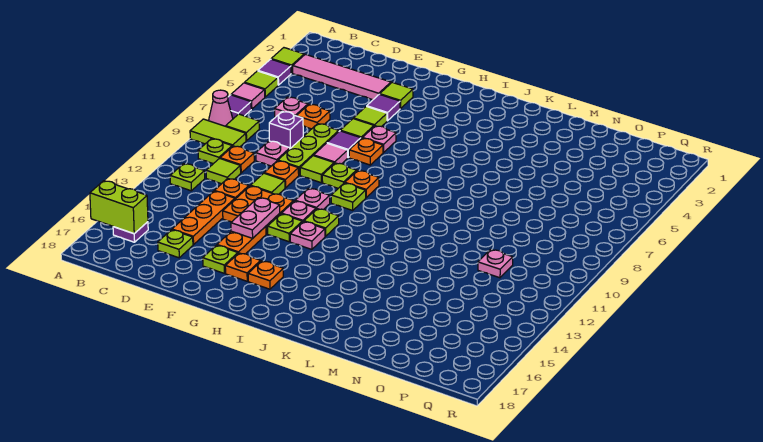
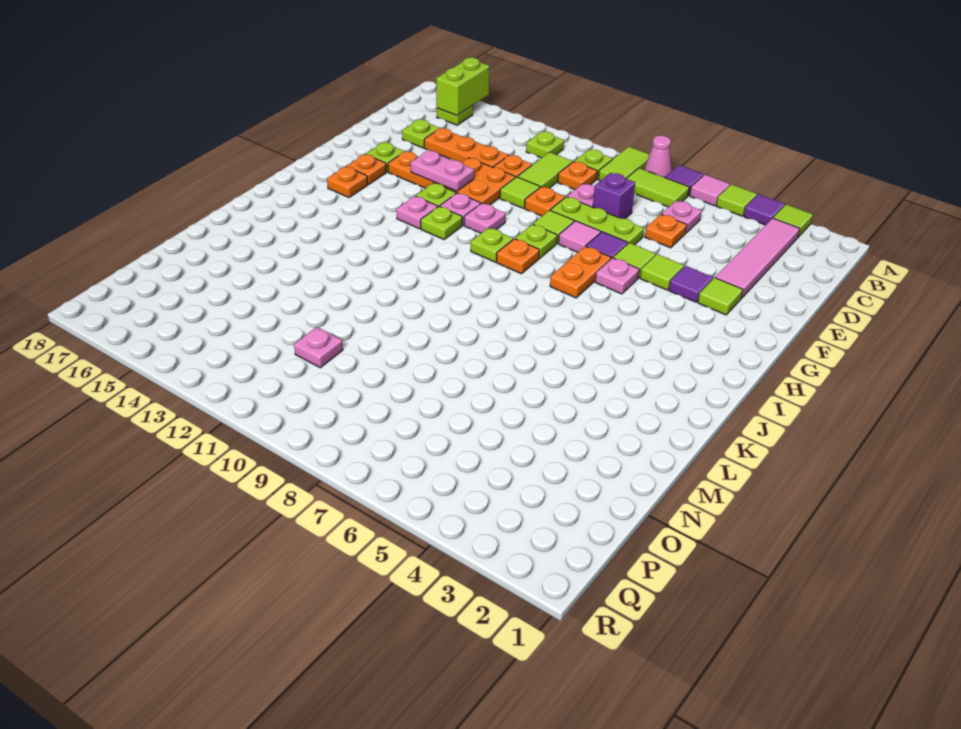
lime tile B8 level 1 -> lime tile B7:B8 level 1
purple plate B16 level 1 -> lime plate B16 level 1
lime tile C11 level 1 -> lime tile C11:D11 level 1
orange plate G7 level 1 -> orange plate G7:H7 level 1

